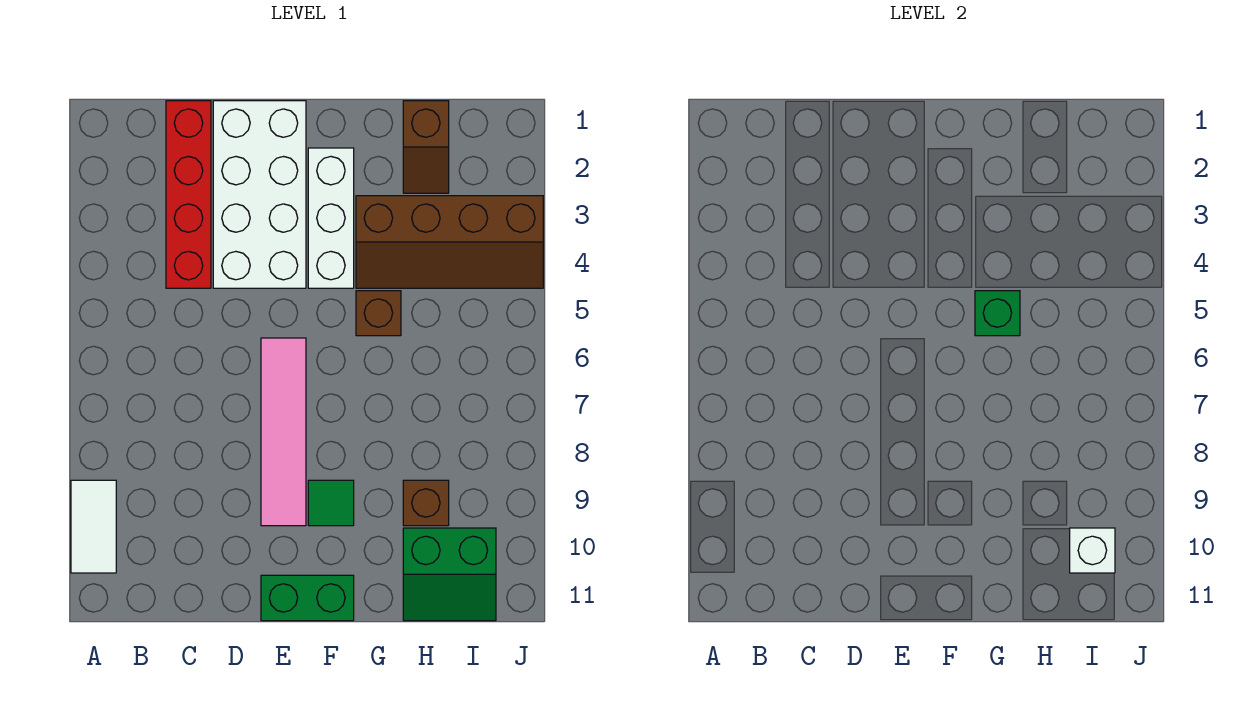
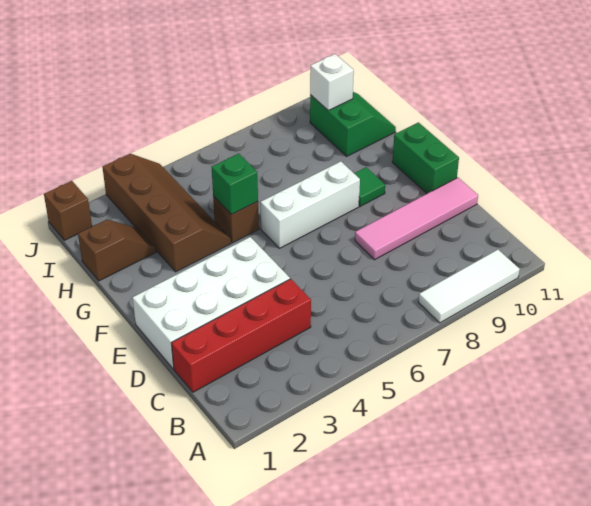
white tile A9:A10 level 1 -> white tile A8:A10 level 1
pink tile E6:E9 level 1 -> pink tile D8:D11 level 1
white brick F2:F4 level 1 -> white brick F6:F8 level 1
brown brick H9 level 1 -> brown brick J1 level 1

